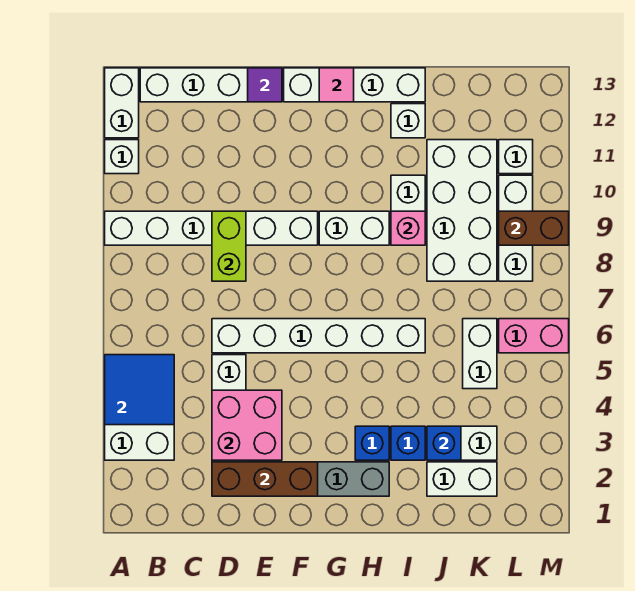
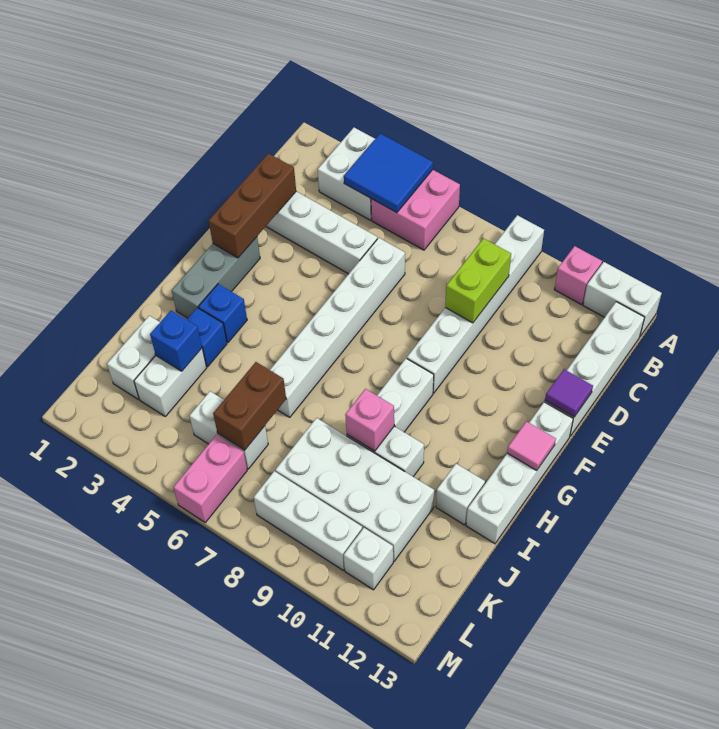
white brick A11 level 1 -> pink brick A11 level 1
pink brick D3:E4 level 2 -> pink brick A5:B6 level 1
lime brick D8:D9 level 2 -> lime brick C9:D9 level 2
brown brick L9:M9 level 2 -> brown brick J6:K6 level 2

